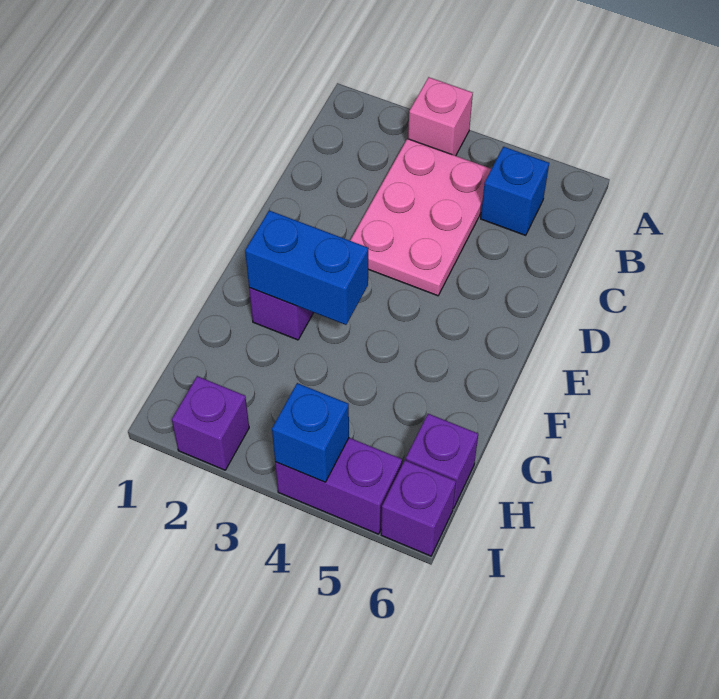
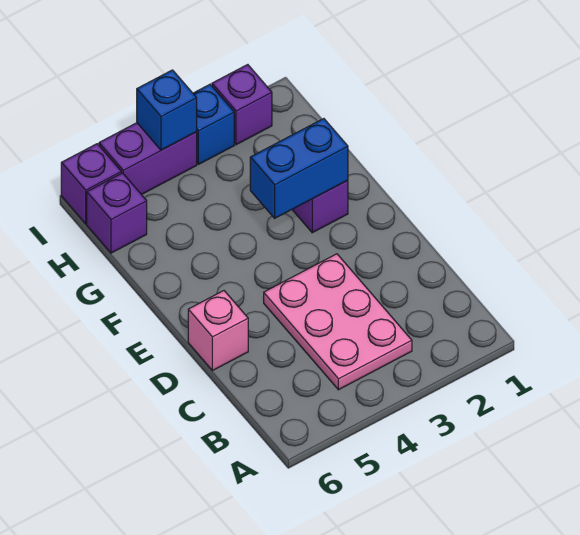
pink brick A3 level 1 -> pink brick D6 level 1
blue brick B5 level 1 -> blue brick I3 level 1

